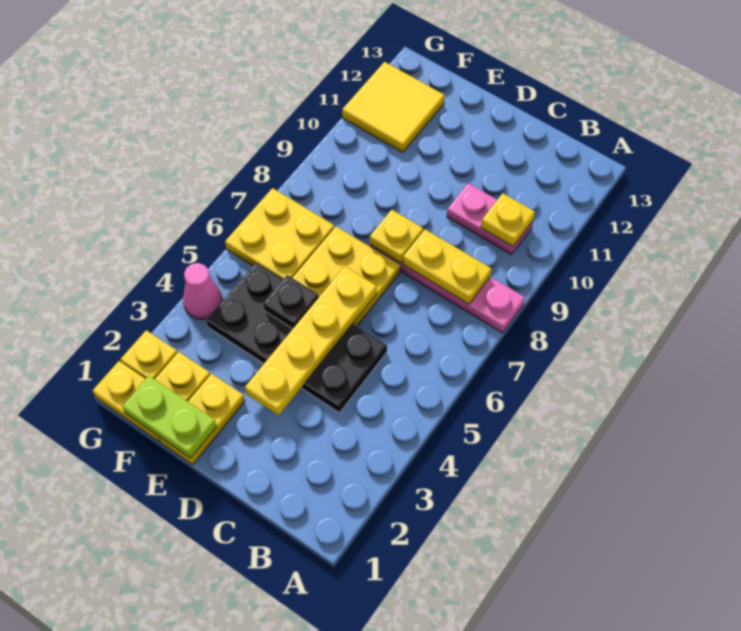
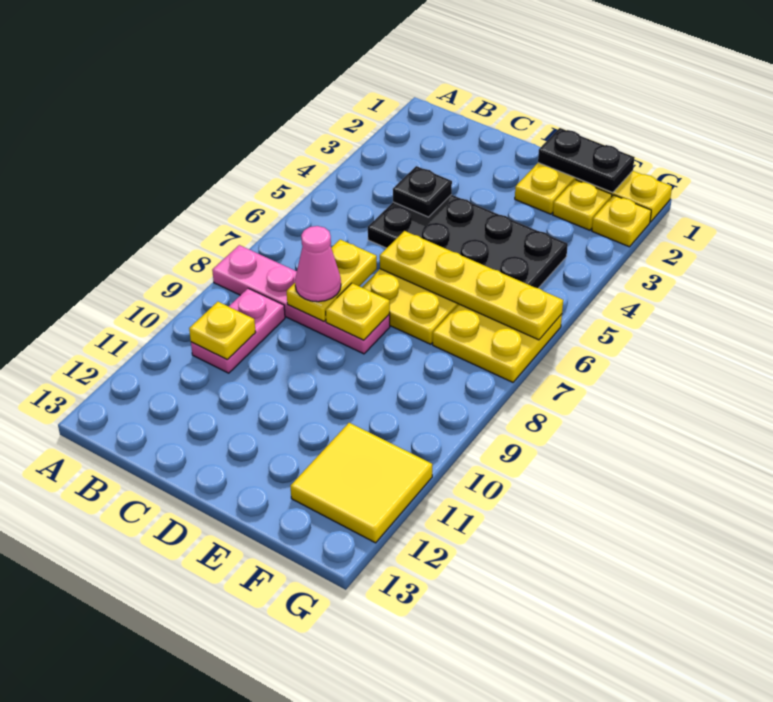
yellow plate B8:C8 level 2 -> yellow plate C7:C8 level 2
pink plate B10:C10 level 1 -> pink plate B9:B10 level 1
yellow plate D3:D6 level 2 -> yellow plate D6:G6 level 2
lime plate E1:F1 level 2 -> black plate E1:F1 level 2
black plate E5 level 2 -> black plate C4 level 2
pink cone G4 level 1 -> pink cone C8 level 3

